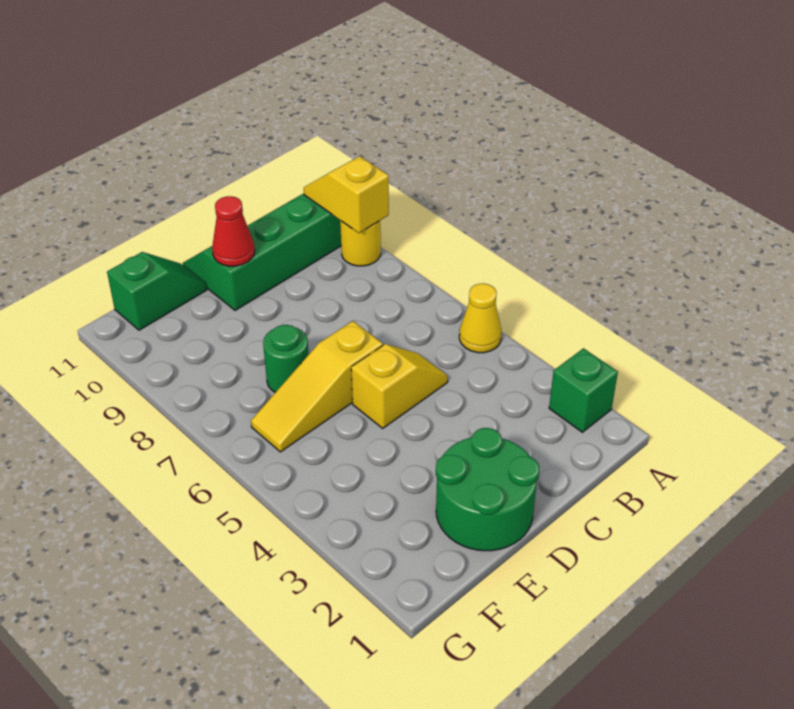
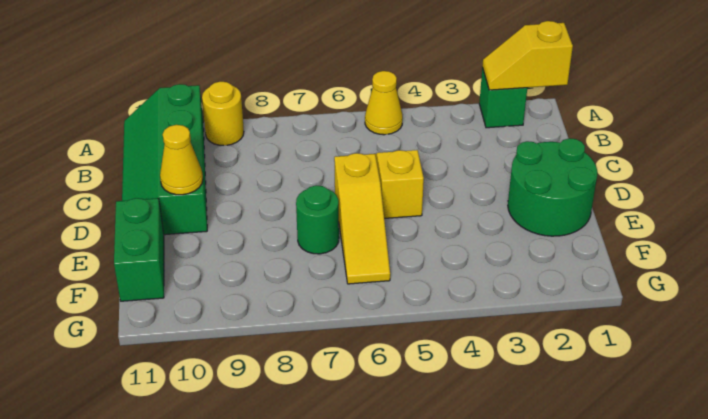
yellow slope A9:A10 level 2 top 9 -> yellow slope A1:A2 level 2 top 1
red cone D10 level 2 -> yellow cone D10 level 2
green slope E11:F11 level 1 top F -> green brick E11:F11 level 1

